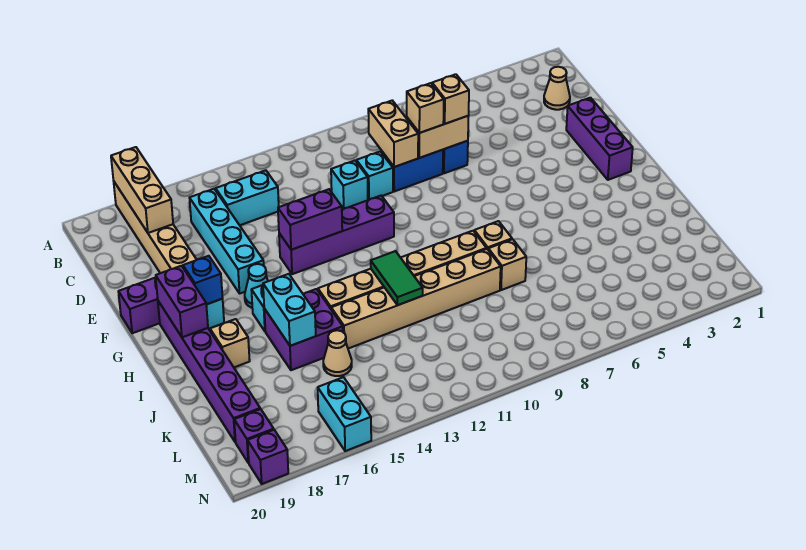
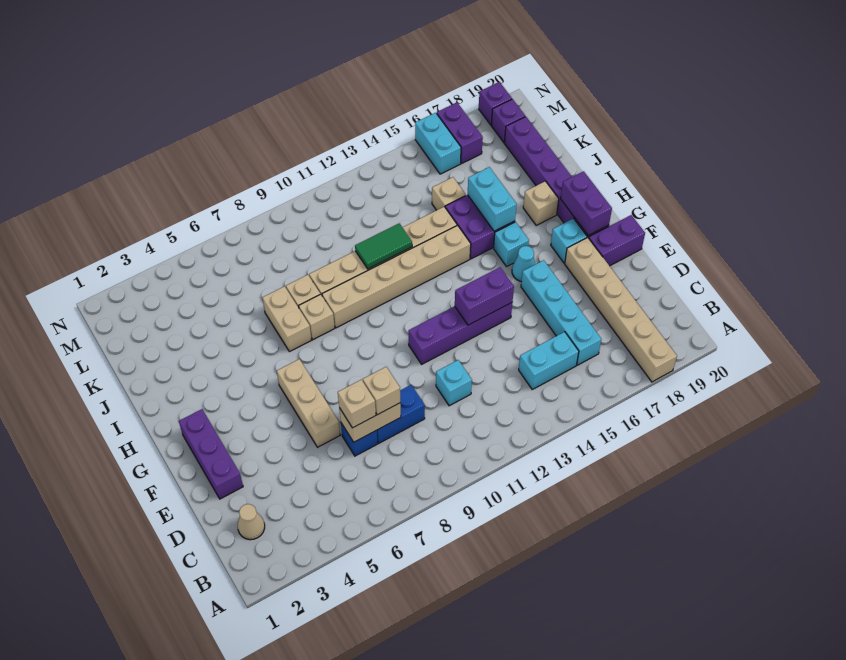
tan brick A18:C18 level 2 -> tan brick E6:G6 level 1
tan brick C9:D9 level 2 -> tan brick I7:J7 level 1
cyan brick D10 level 1 -> none
blue brick G18 level 2 -> none
green tile I12:J12 level 2 -> green tile J11:J12 level 2
tan cone K15 level 1 -> tan brick K15 level 1
none -> purple brick M17:N17 level 1

